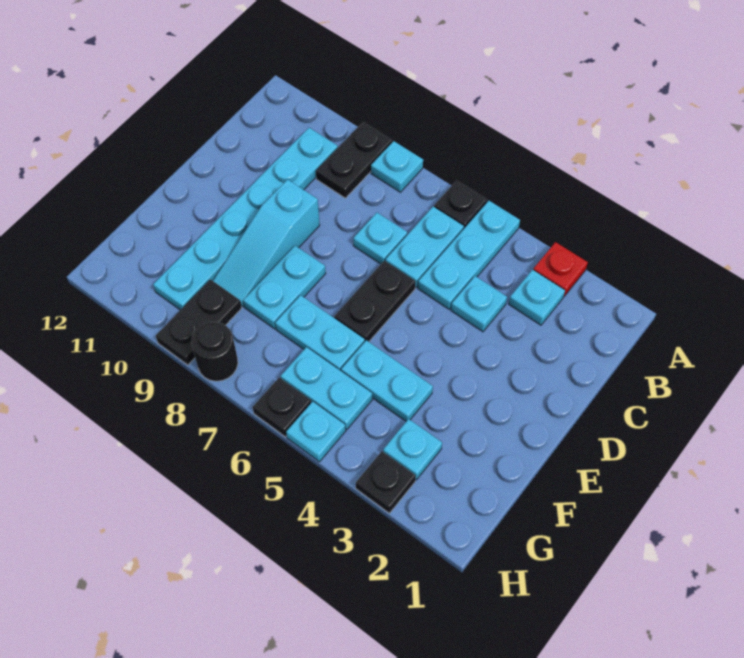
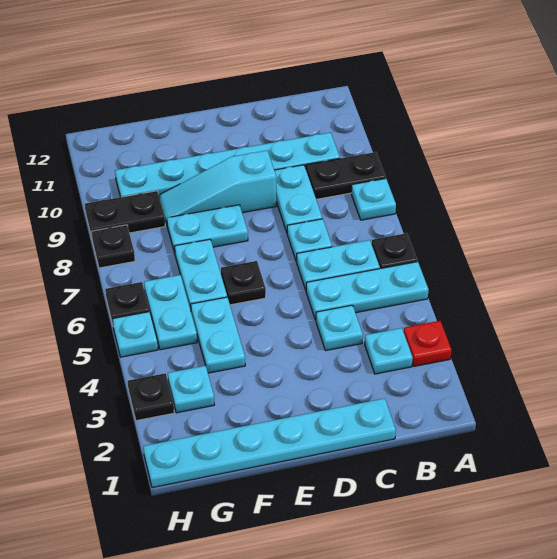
none -> cyan plate C1:H1 level 1
none -> cyan plate C8:C9 level 1
black plate D6:E6 level 1 -> black plate E6 level 1
black round brick H8 level 1 -> black plate H8 level 1

